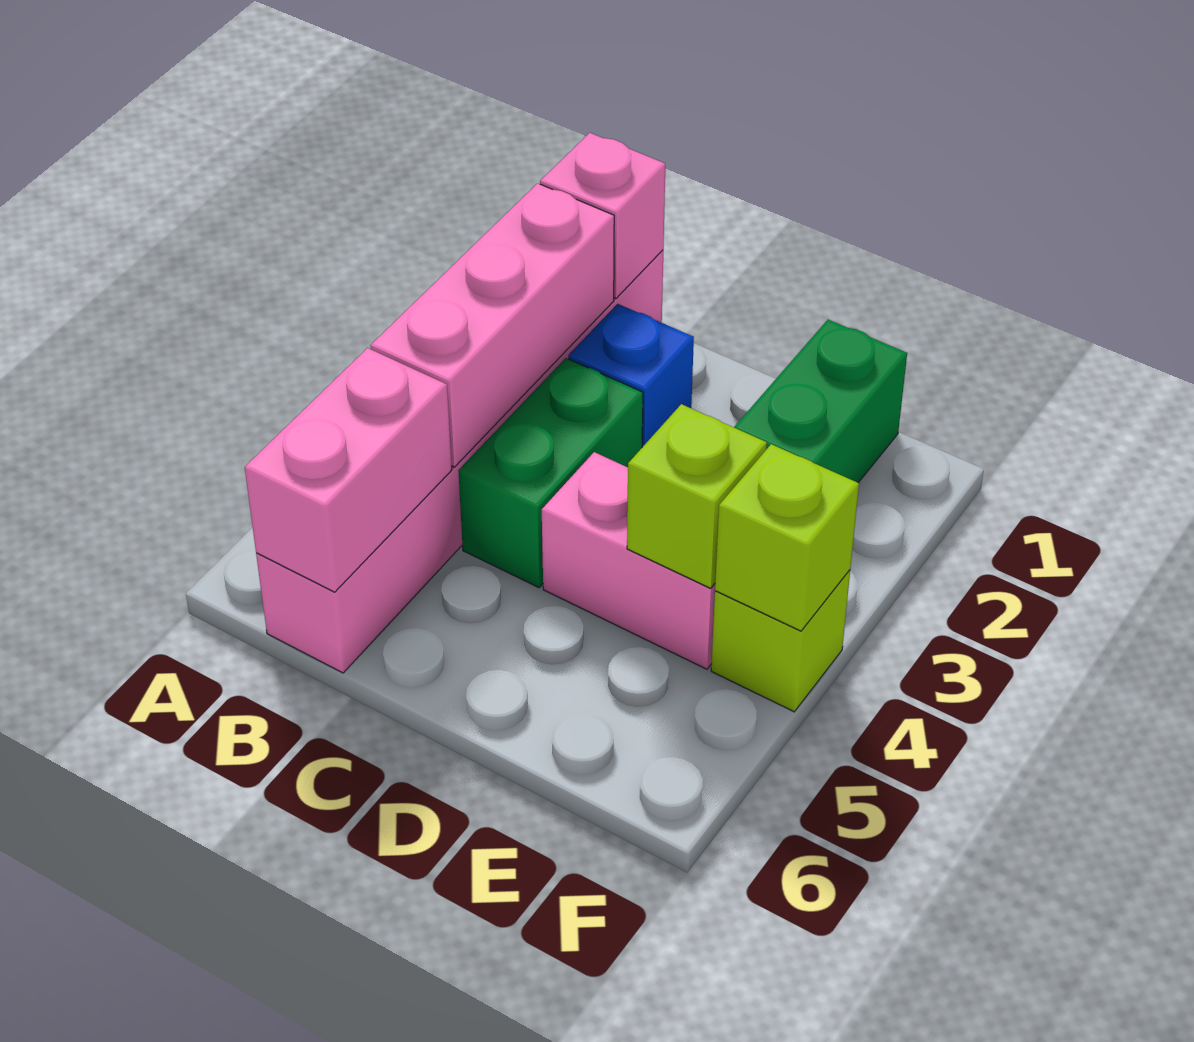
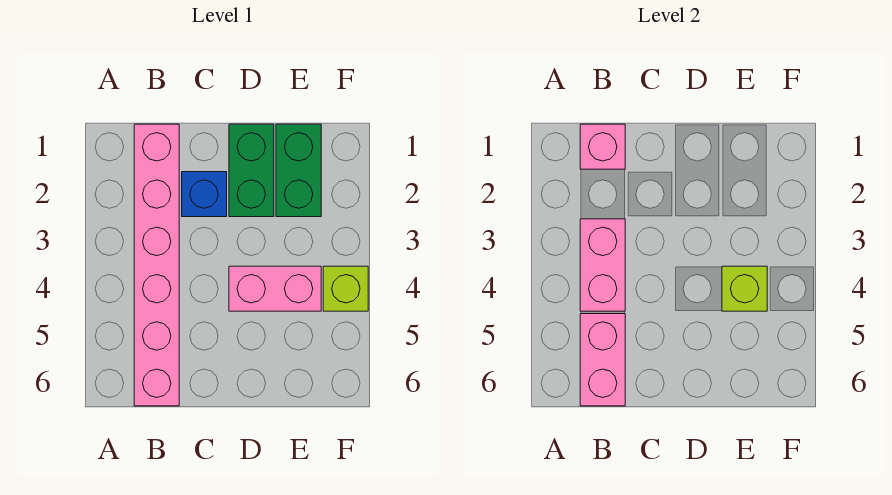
pink brick B2:B4 level 2 -> pink brick B3:B4 level 2
green brick C3:C4 level 1 -> green brick D1:D2 level 1
lime brick F4 level 2 -> none

